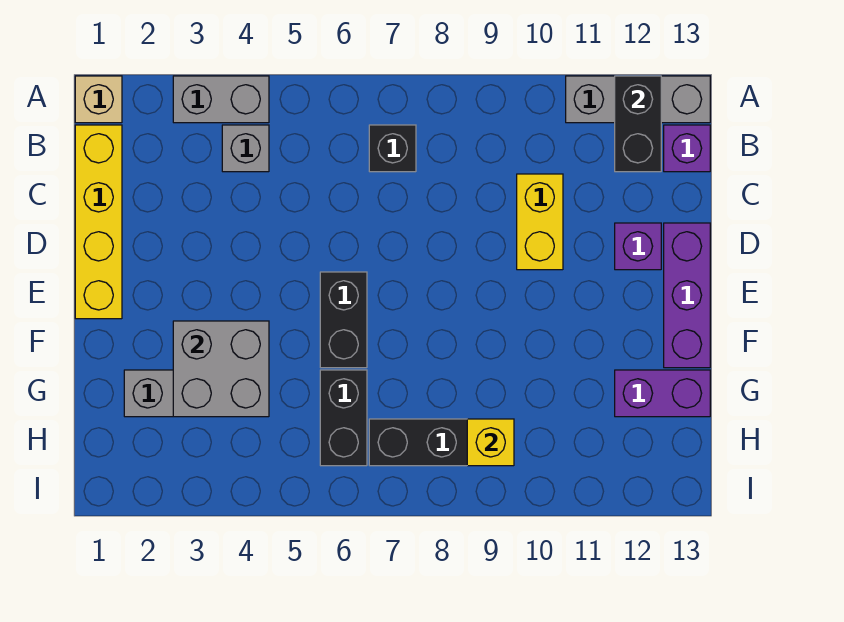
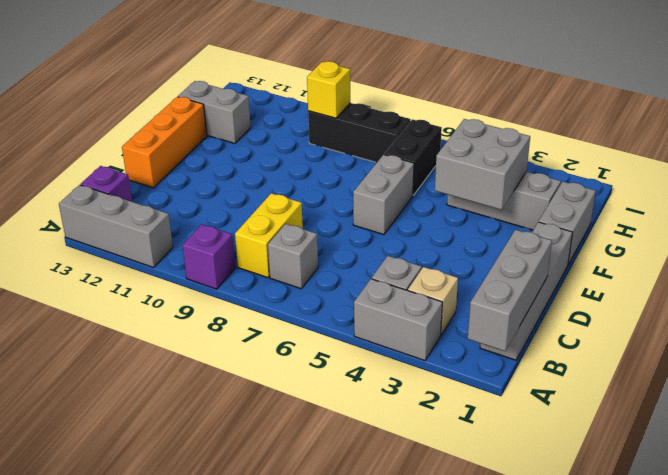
tan brick A1 level 1 -> tan brick B3 level 1
none -> grey brick A1:C1 level 2
black brick A12:B12 level 2 -> none
yellow brick B1:E1 level 1 -> grey brick B1:E1 level 1
black brick B7 level 1 -> grey brick B7 level 1
yellow brick C10:D10 level 1 -> yellow brick B8:C8 level 1
purple brick D12 level 1 -> purple brick A9 level 1
purple brick D13:F13 level 1 -> orange brick D13:F13 level 1
black brick E6:F6 level 1 -> grey brick E6:F6 level 1
none -> grey brick F1:G1 level 1
purple brick G12:G13 level 1 -> grey brick G12:G13 level 1

